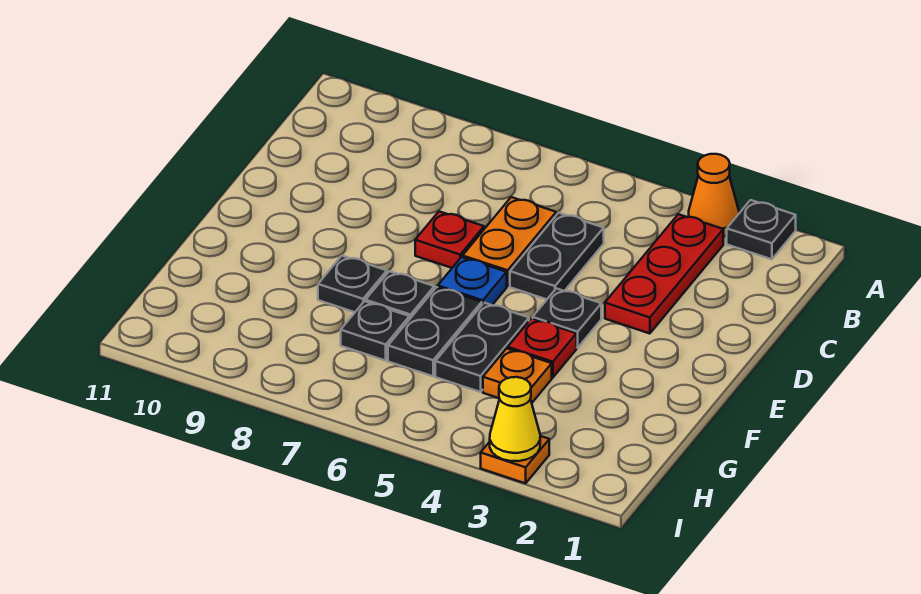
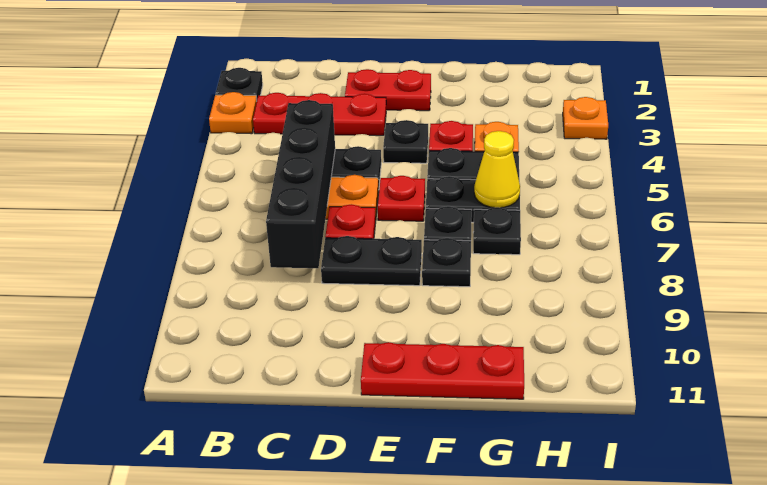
orange cone A3 level 1 -> orange plate A3 level 1
none -> black brick C5:C8 level 2
none -> red plate D2:E2 level 1
none -> black plate D8:E8 level 1
blue plate E6 level 1 -> red plate E6 level 1
none -> red plate E11:G11 level 1
yellow cone I3 level 2 -> yellow cone G6 level 2

